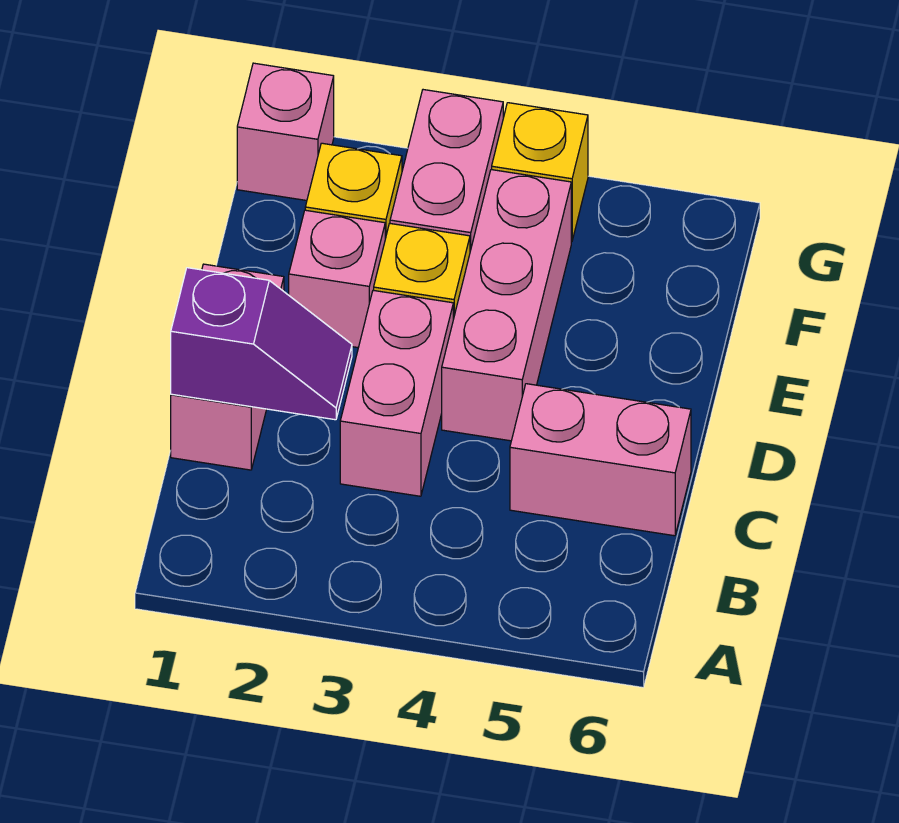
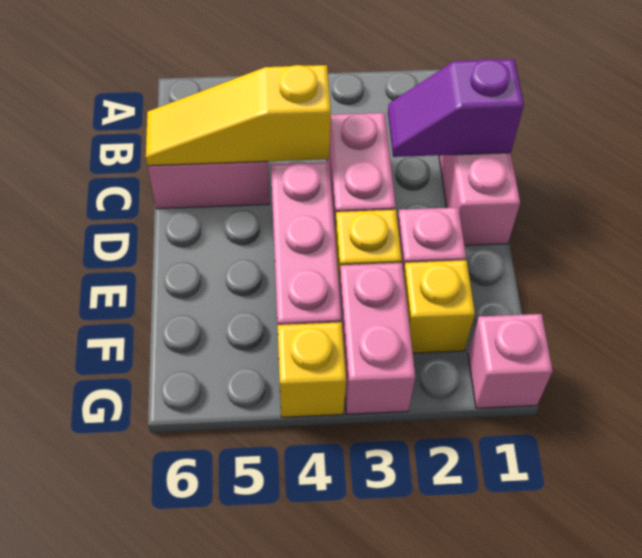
none -> yellow slope C4:C6 level 2 top 4

